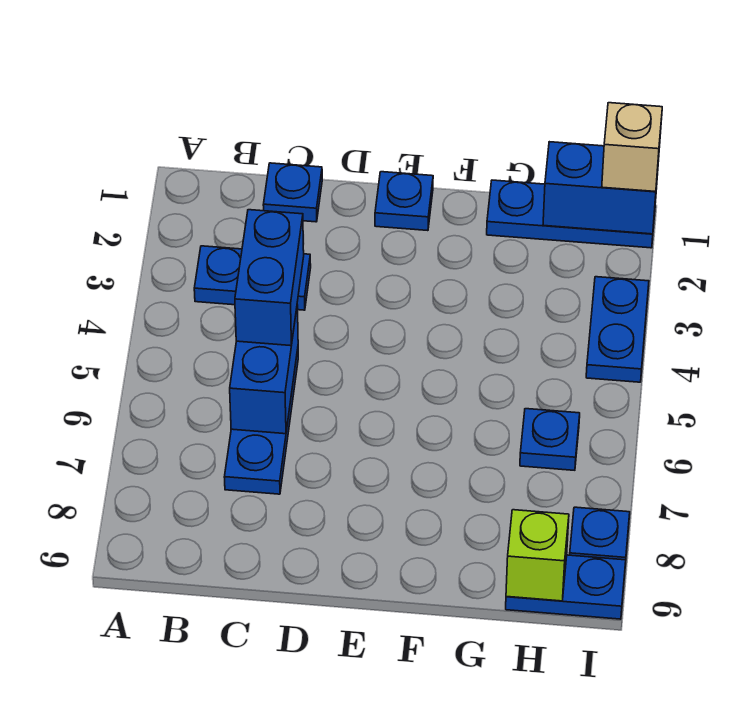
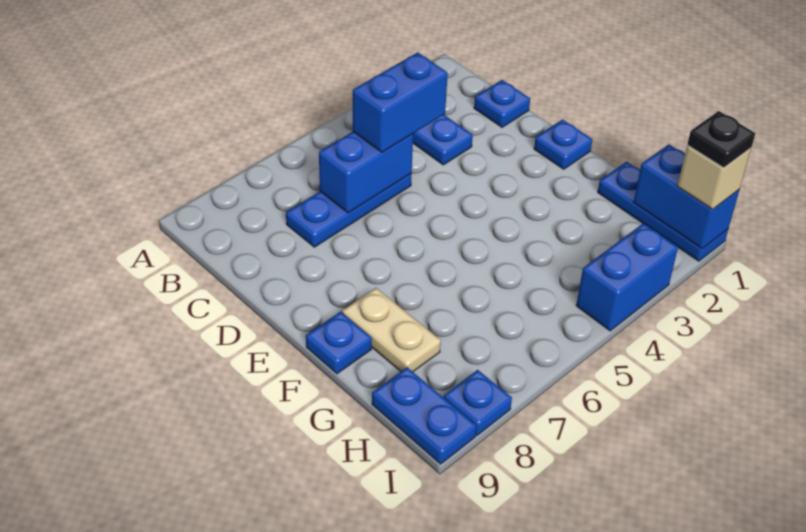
none -> tan plate F8:G8 level 1
blue plate H6 level 1 -> blue plate F9 level 1
lime brick H9 level 2 -> none
none -> black plate I1 level 4
blue plate I3:I4 level 1 -> blue brick I3:I4 level 1

